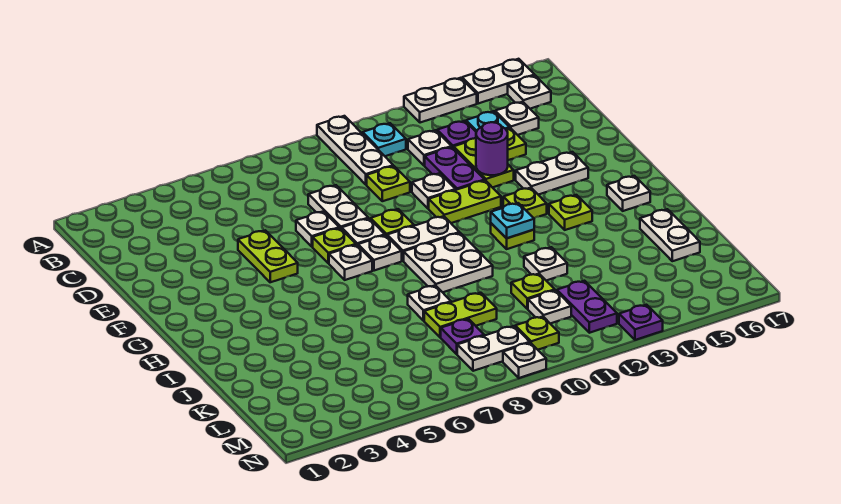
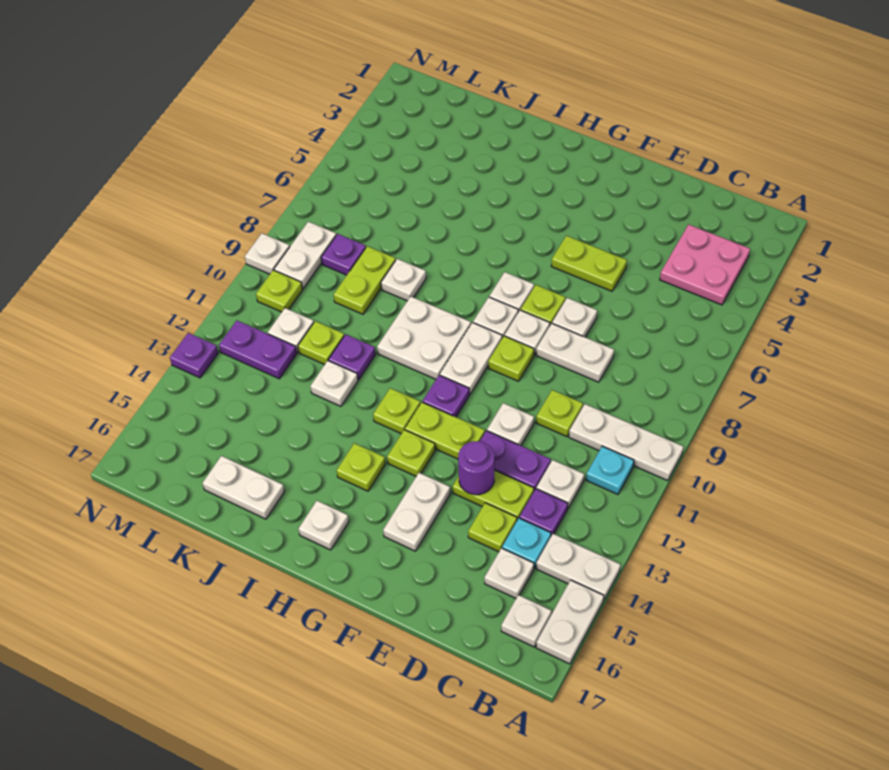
white plate A13:A14 level 1 -> white plate A14:B14 level 1
none -> pink plate B3:C4 level 1
lime plate F11:F12 level 1 -> lime plate F12:G12 level 1
none -> purple plate G11 level 1
cyan plate H12 level 2 -> none
none -> purple plate J11 level 1

